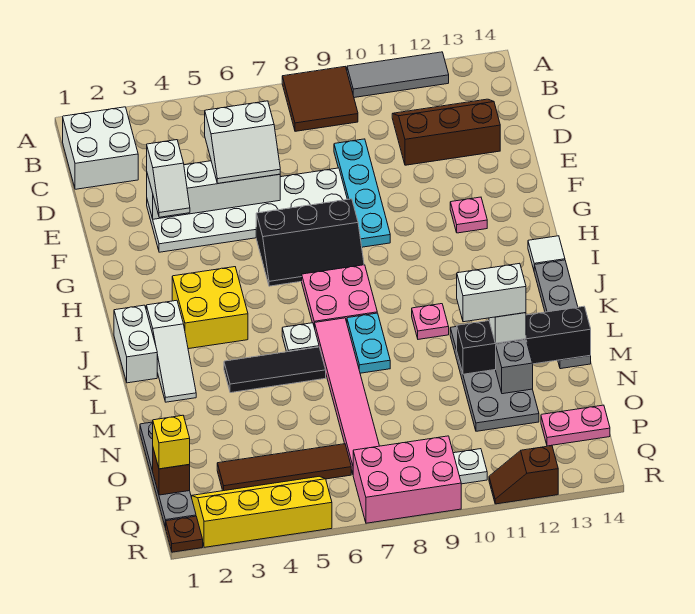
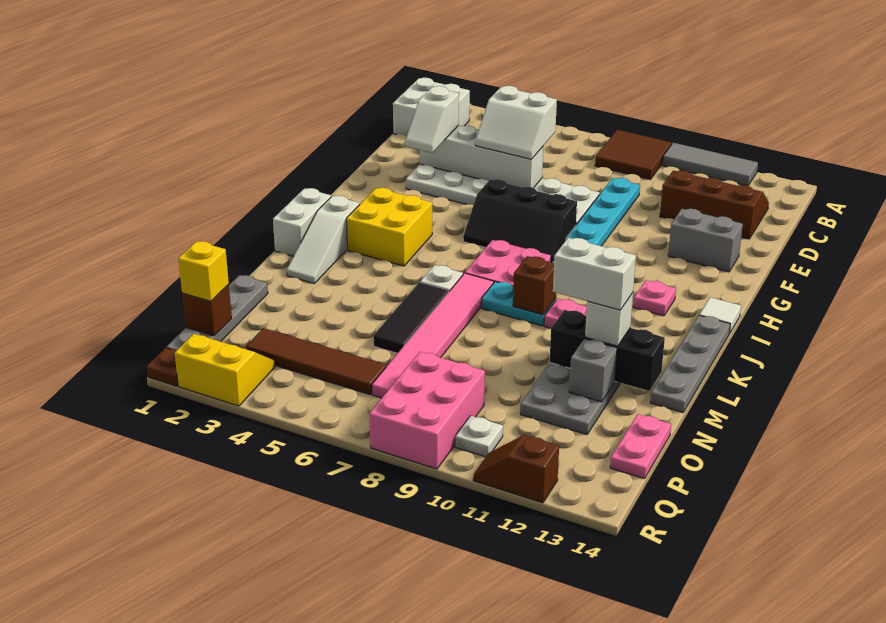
none -> grey brick F12:F13 level 1
pink plate G12 level 1 -> pink plate I12 level 1
cyan plate K8:L8 level 1 -> cyan plate K8:K9 level 1
none -> brown brick K9 level 2
black tile L4:L6 level 1 -> black tile L6:N6 level 1
black brick M11:M14 level 2 -> black brick M11:M13 level 2
pink plate P13:P14 level 1 -> pink plate O14:P14 level 1
yellow slope Q2:R5 level 1 top R -> yellow slope Q2:R3 level 1 top R
pink brick Q7:R9 level 1 -> pink brick P8:R9 level 1

